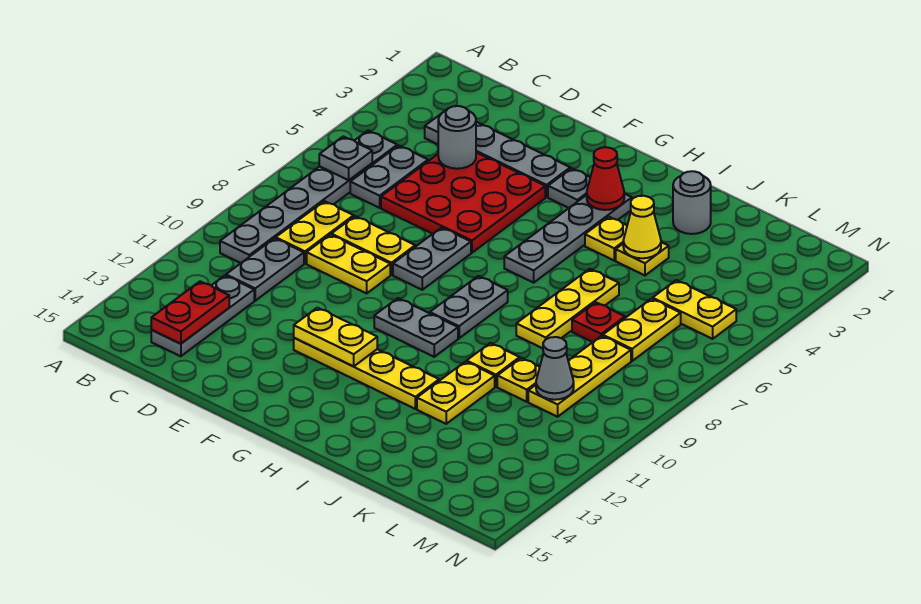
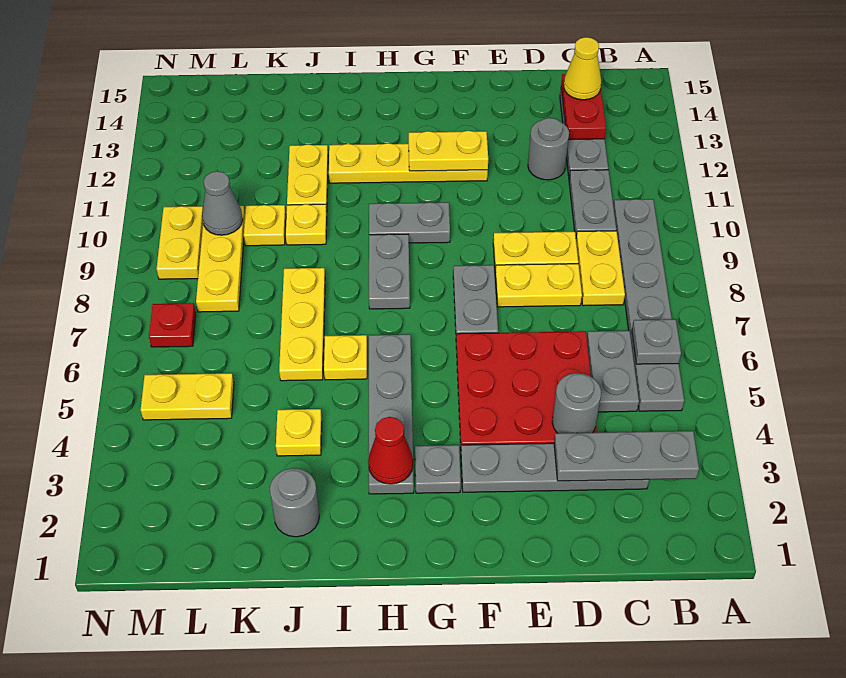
none -> grey plate B3:D3 level 2
none -> grey round brick D12 level 1
yellow plate I4 level 1 -> yellow plate I6 level 1
yellow cone J4 level 2 -> yellow cone C14 level 3
red plate K7 level 1 -> red plate M7 level 1
yellow plate L6:L7 level 1 -> yellow plate M9:M10 level 1

